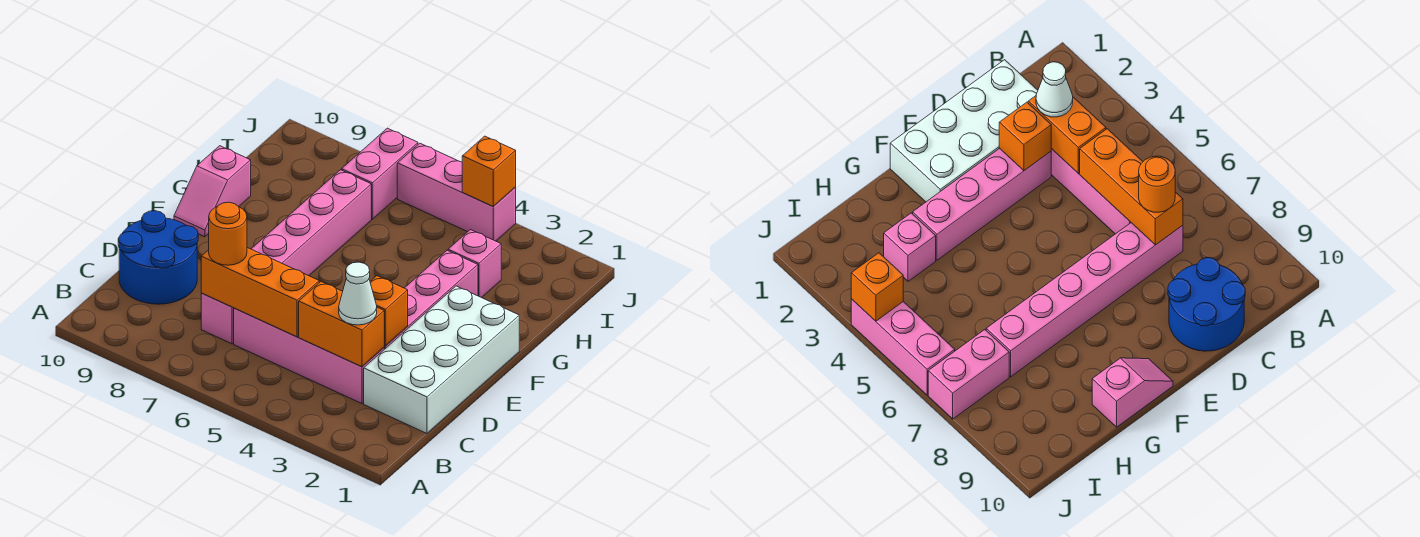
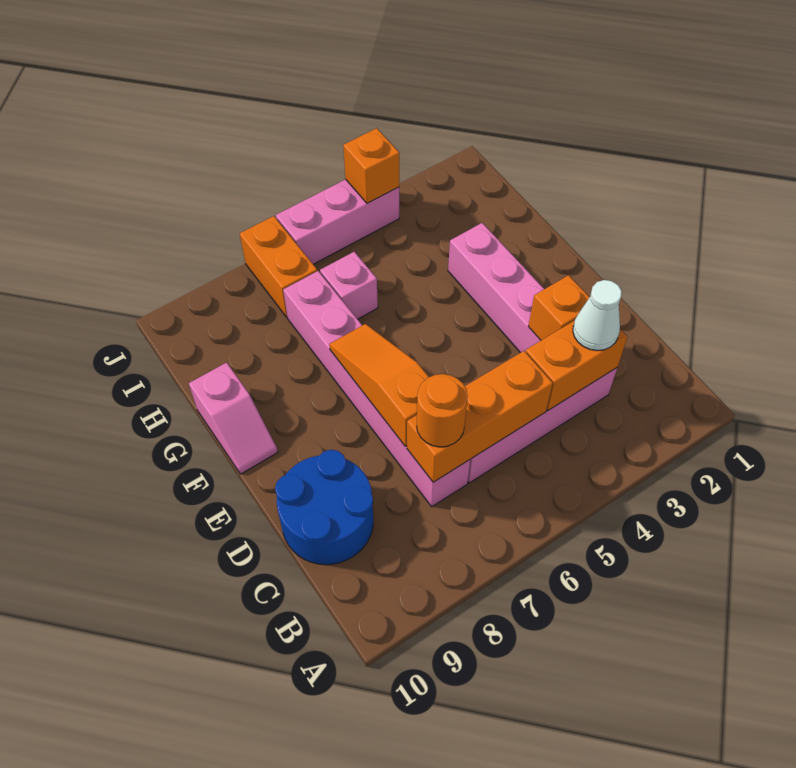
white brick C1:F2 level 1 -> none
none -> orange slope D7:F7 level 2 top D
pink brick H3 level 1 -> pink brick H6 level 1
pink brick I7:J7 level 1 -> orange brick I7:J7 level 1

